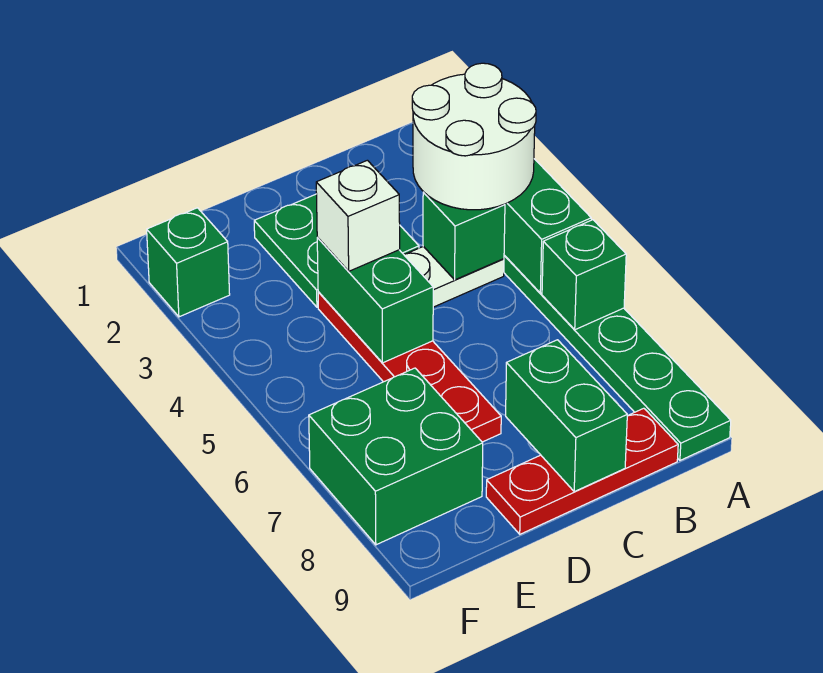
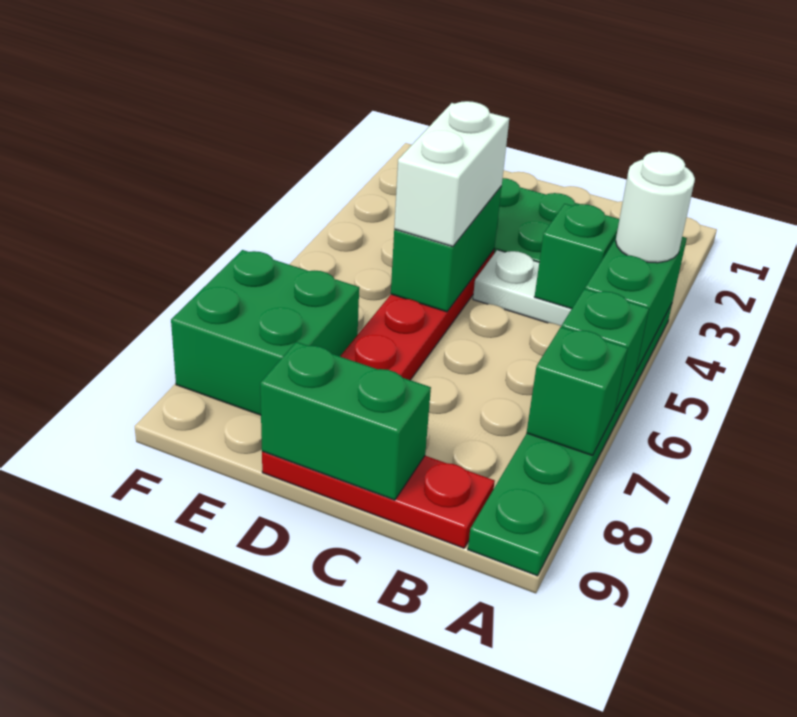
white round brick A3:B4 level 3 -> white round brick A4 level 3
green brick C8:C9 level 2 -> green brick C9:D9 level 2
white brick D4 level 3 -> white brick D4:D5 level 3
green brick F2 level 1 -> green brick A7 level 2

